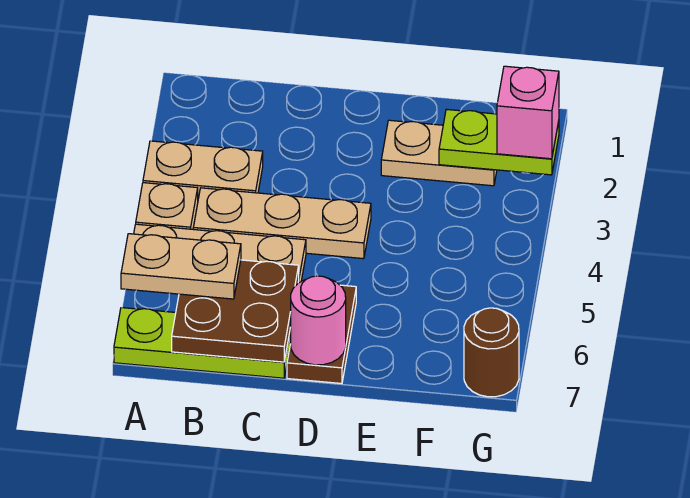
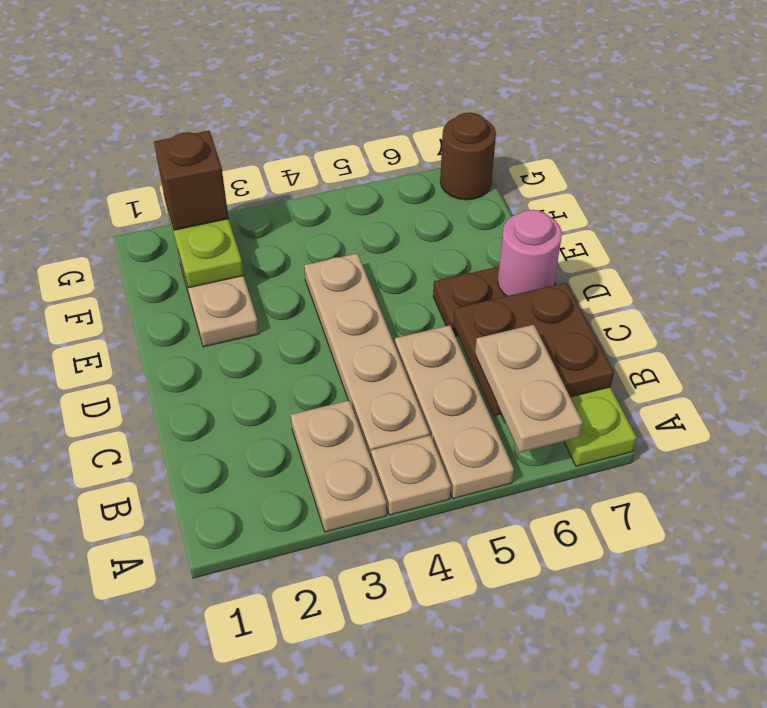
tan plate B4:D4 level 1 -> tan plate B4:E4 level 1
pink brick G2 level 3 -> brown brick G2 level 3

